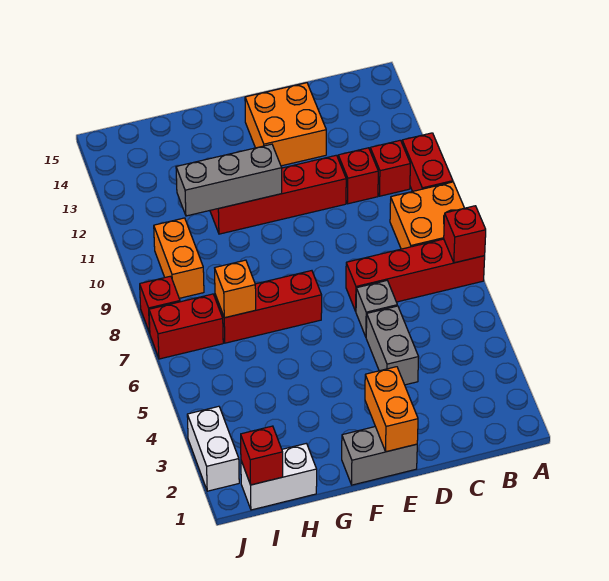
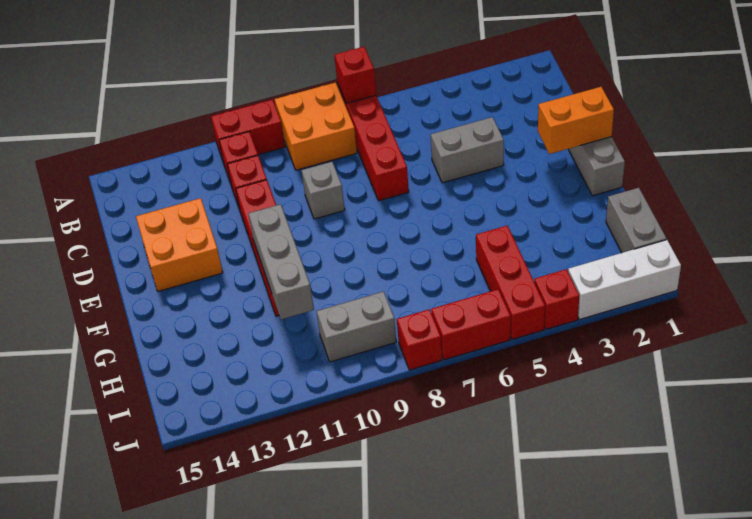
grey brick D6 level 1 -> grey brick D9 level 1
red brick F7:H7 level 1 -> red brick H5:J5 level 1
white brick H1:I1 level 1 -> grey brick H1:I1 level 1
orange brick H7 level 2 -> none
red brick I1 level 2 -> red brick J4 level 1
red brick I7:J7 level 1 -> red brick J6:J7 level 1
orange brick I9:I10 level 1 -> grey brick I9:I10 level 1
white brick J2:J3 level 1 -> white brick J1:J3 level 1

